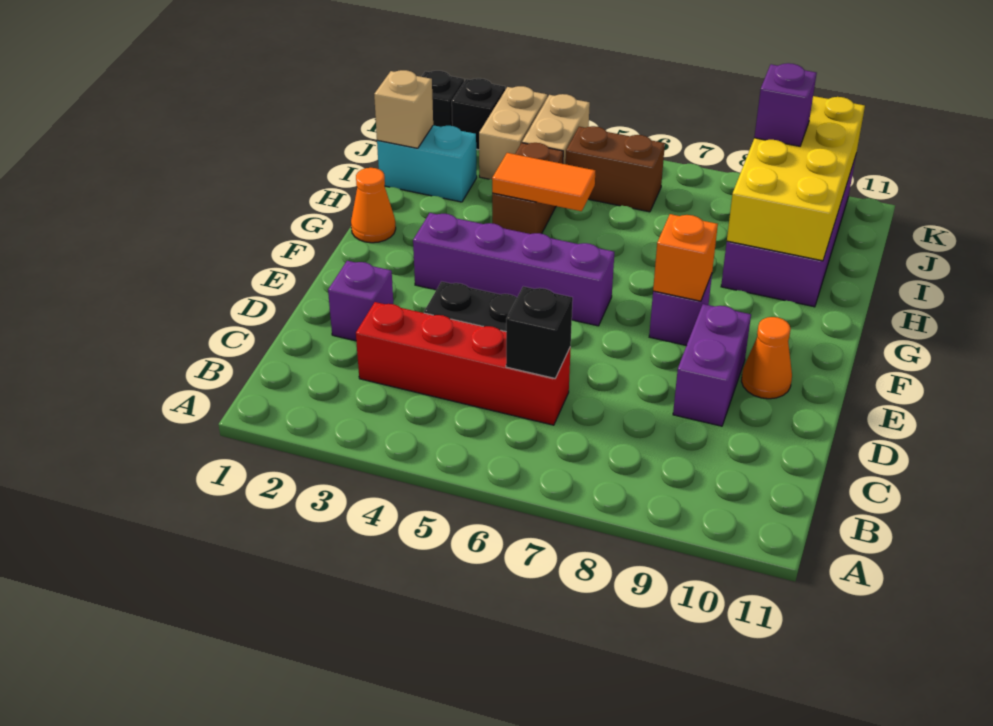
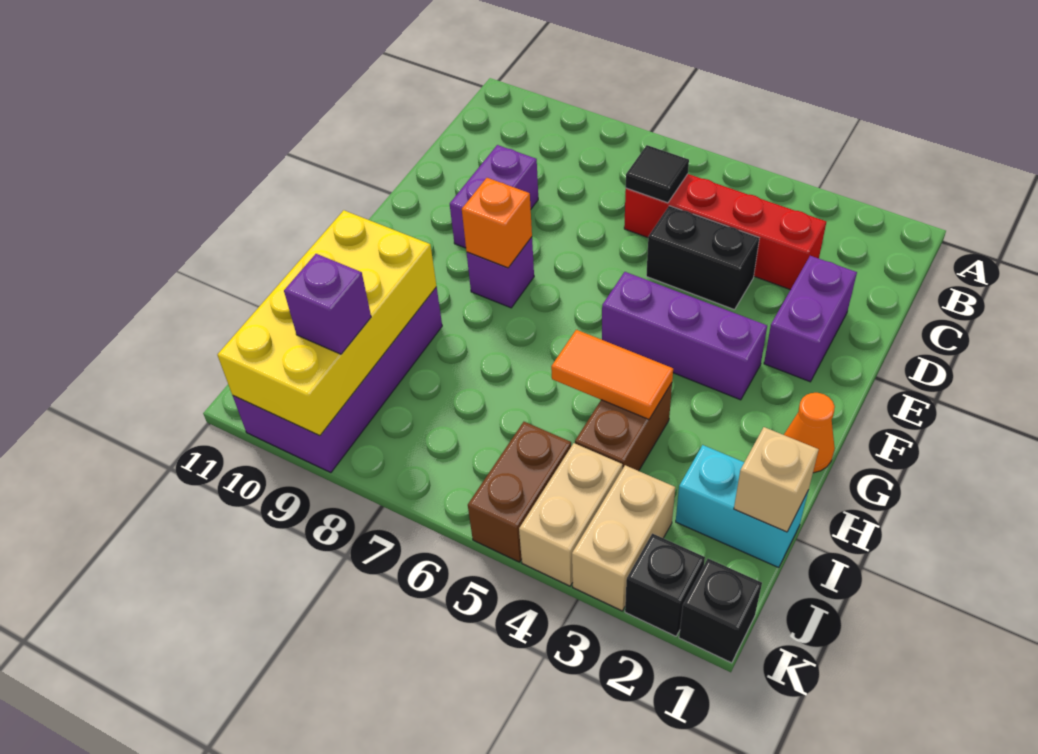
black brick C6 level 2 -> black tile C6 level 2
purple brick D2 level 1 -> purple brick D2:E2 level 1
orange cone E10 level 1 -> none
purple brick F3:F6 level 1 -> purple brick F3:F5 level 1
brown brick J5:J6 level 1 -> brown brick J5:K5 level 1

